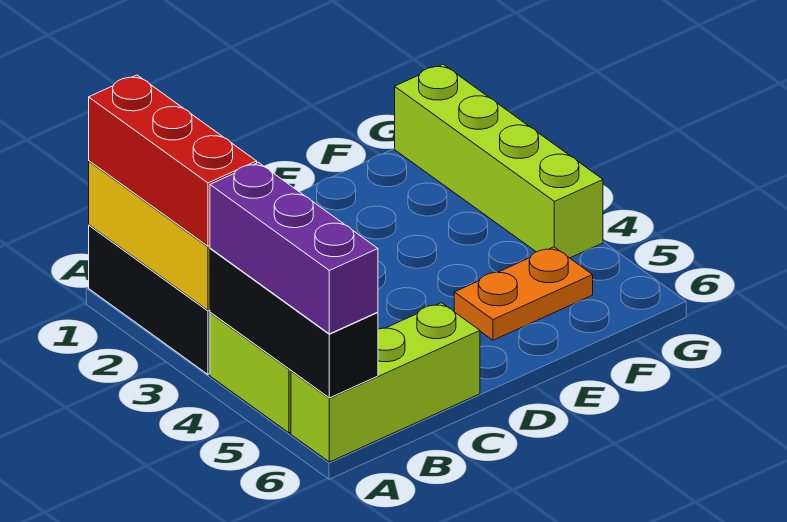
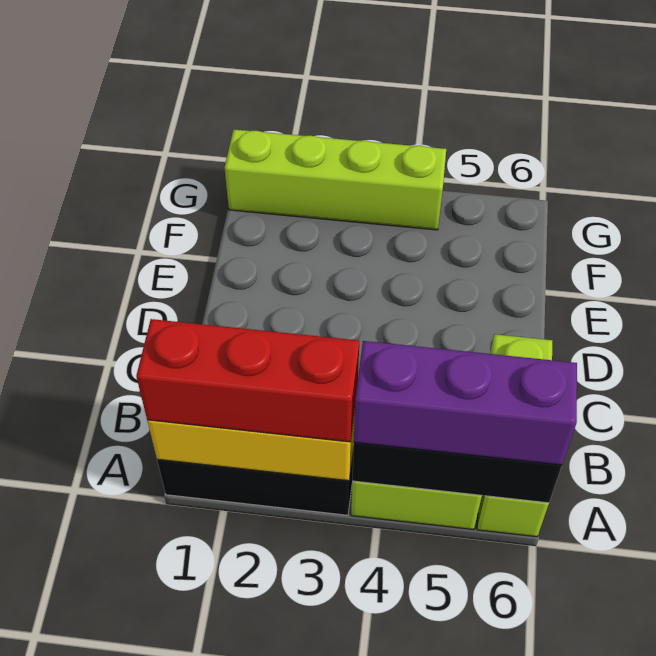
orange plate E5:F5 level 1 -> none

